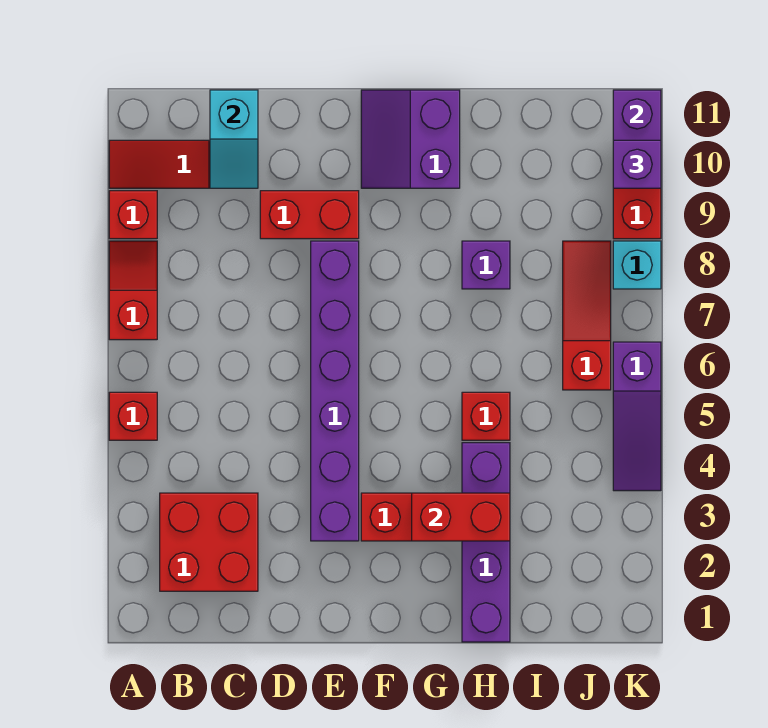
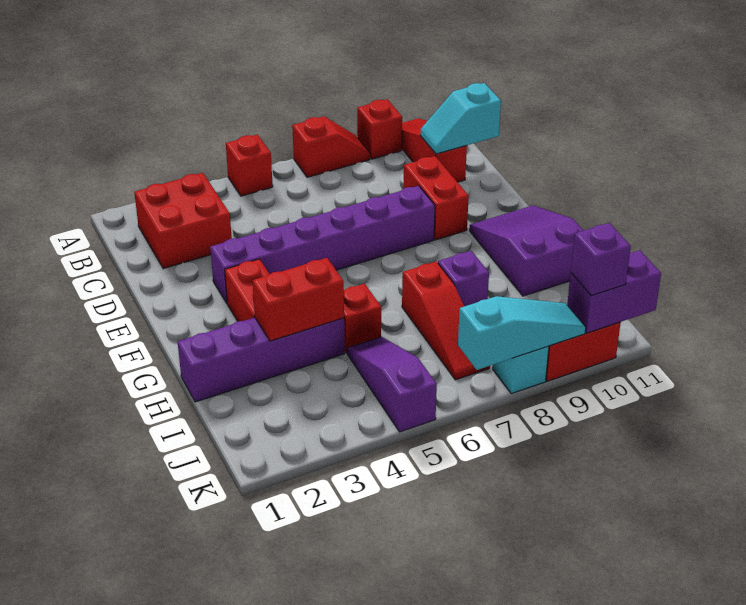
purple slope F10:G11 level 1 top G -> purple slope F10:H11 level 1 top H
red brick G3:H3 level 2 -> red brick H3:H4 level 2
red slope J6:J8 level 1 top 6 -> red slope H7:J7 level 1 top H
purple slope K4:K6 level 1 top 6 -> purple slope I5:K5 level 1 top K
none -> cyan slope K7:K9 level 2 top 7

